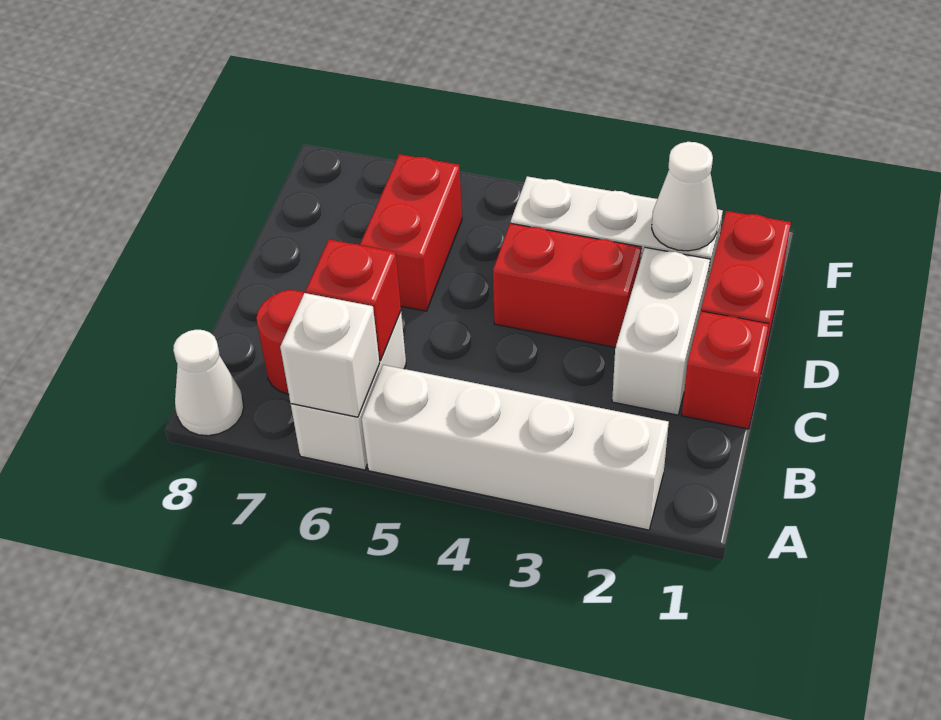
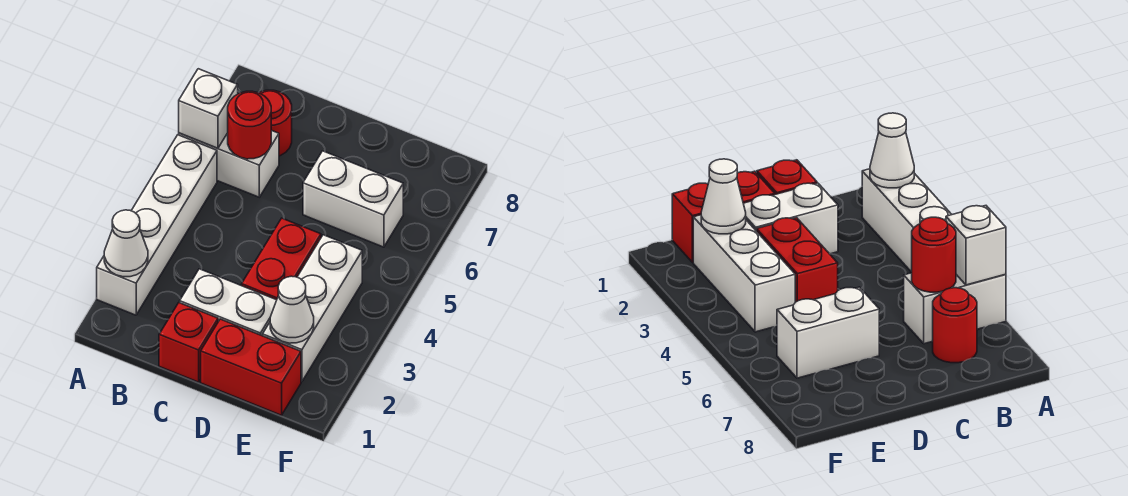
white cone A8 level 1 -> white cone A2 level 2
red brick B6 level 2 -> red round brick B6 level 2
red brick D6:E6 level 1 -> white brick D6:E6 level 1

